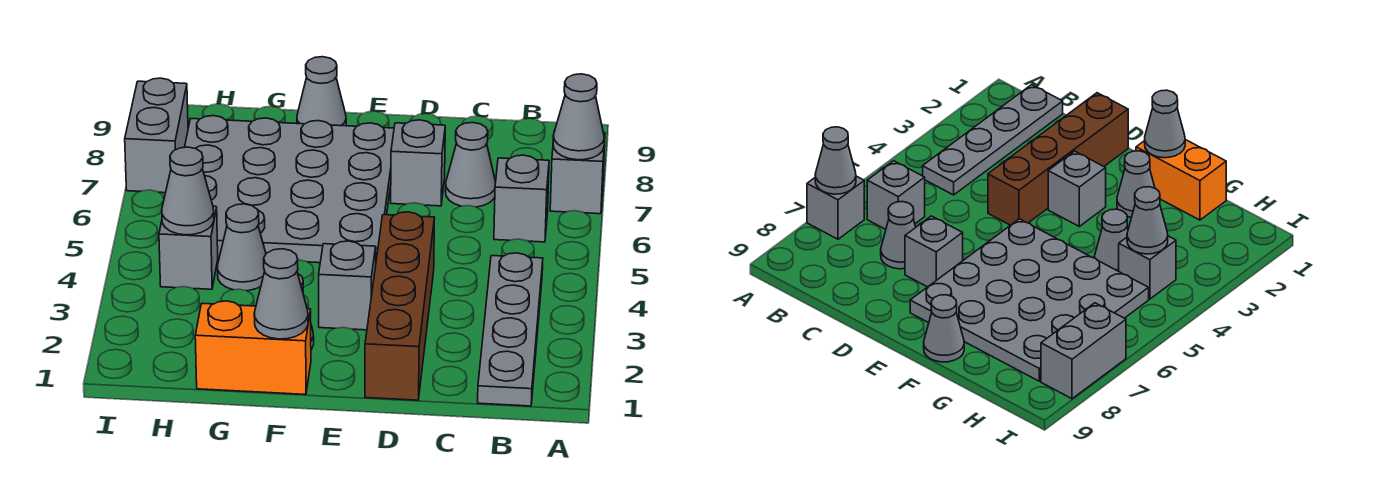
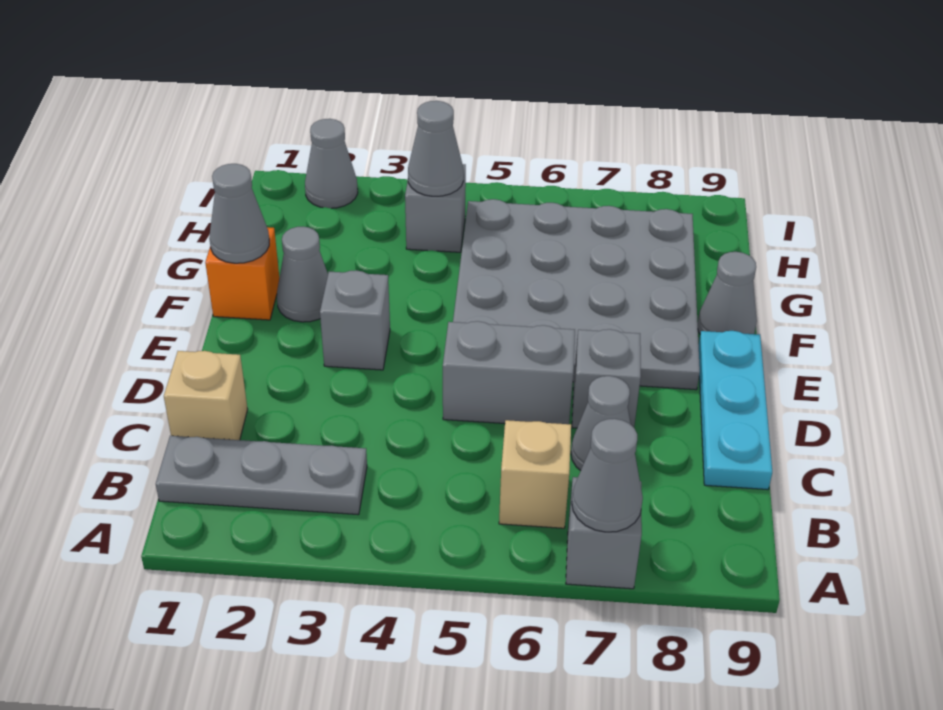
grey plate B1:B4 level 1 -> grey plate B1:B3 level 1
grey brick B6 level 1 -> tan brick B6 level 1
none -> tan brick C1 level 1
none -> cyan plate C9:E9 level 1
brown brick D1:D4 level 1 -> none
orange brick F1:G1 level 1 -> orange brick F1 level 1
grey cone G4 level 1 -> grey cone I2 level 1
grey brick I7:I8 level 1 -> grey brick D5:D6 level 1

